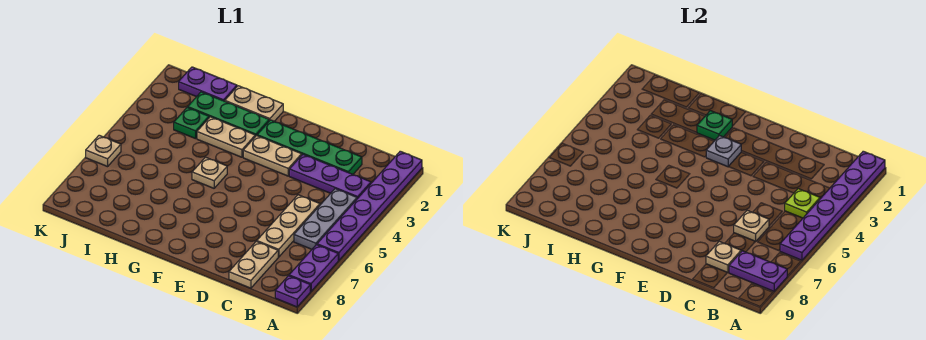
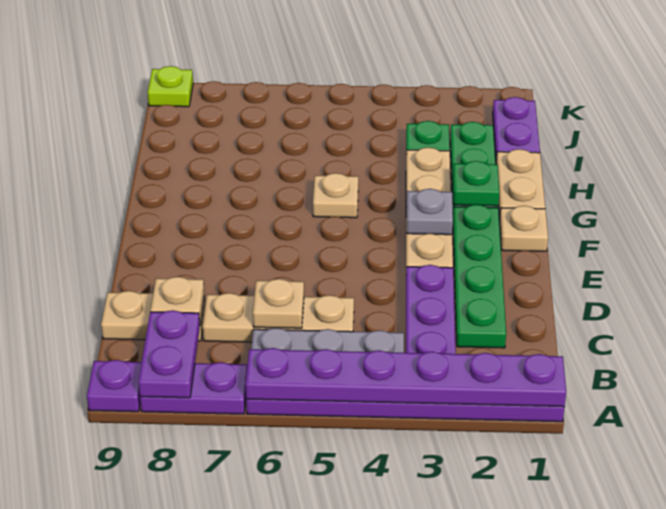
lime plate B4 level 2 -> lime plate K9 level 1
tan plate K6 level 1 -> tan plate F1 level 1

